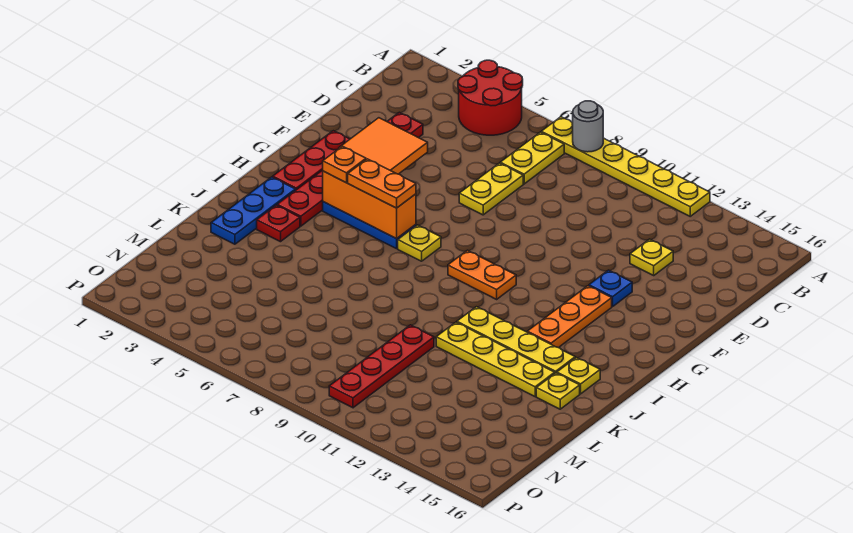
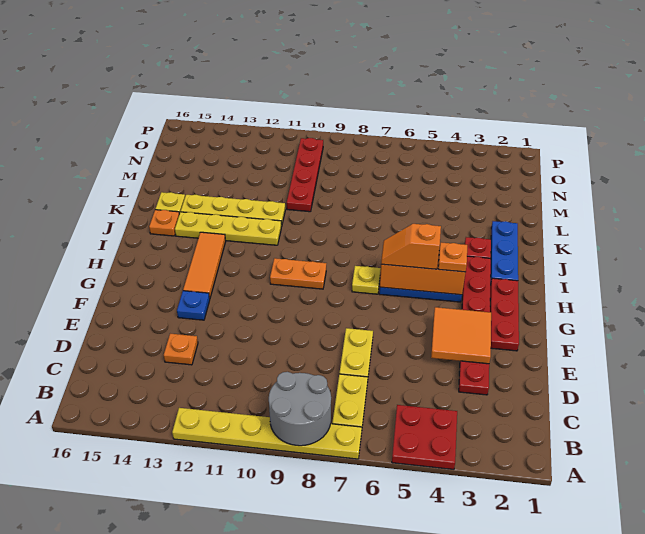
red round brick A4:B5 level 1 -> red plate A4:B5 level 1
grey round brick A8 level 2 -> grey round brick A8:B9 level 2
yellow plate D13 level 1 -> orange plate D13 level 1
orange plate G13:I13 level 1 -> orange tile G13:I13 level 1
orange plate H5:H6 level 3 -> orange slope H5:H6 level 3 top 5
yellow plate J15 level 1 -> orange plate J15 level 1

